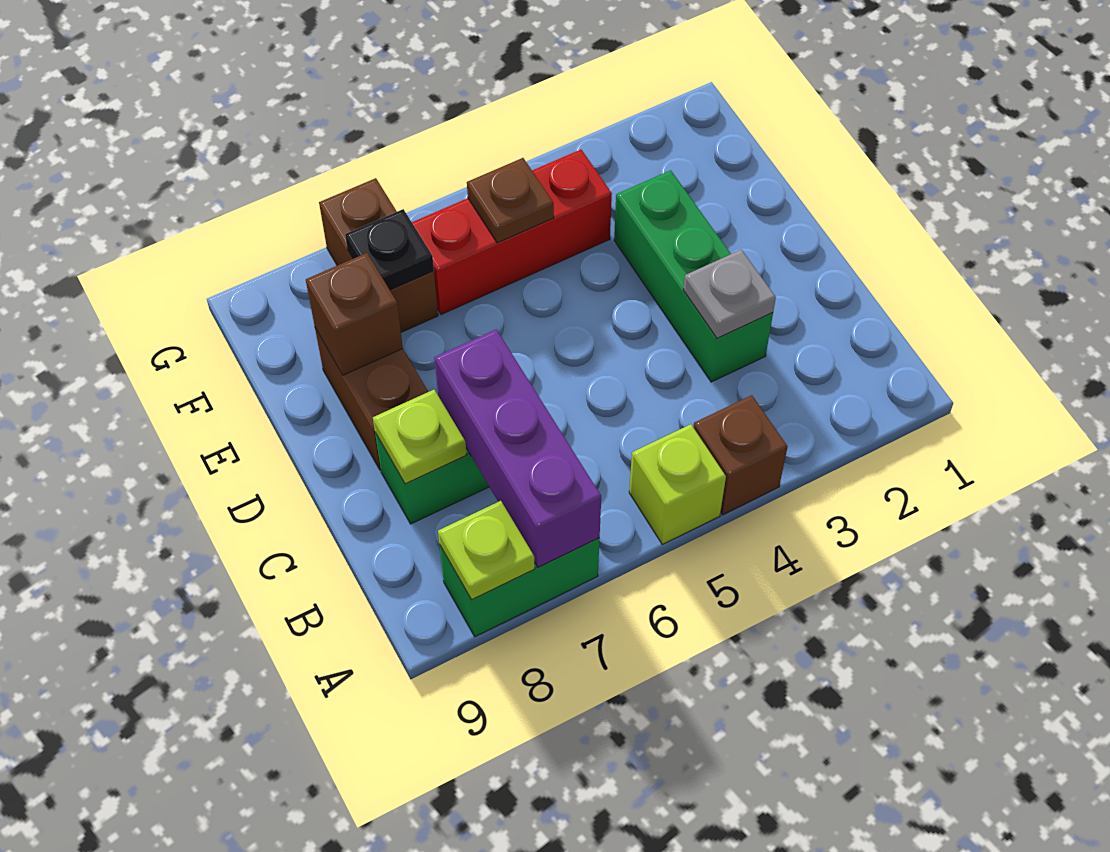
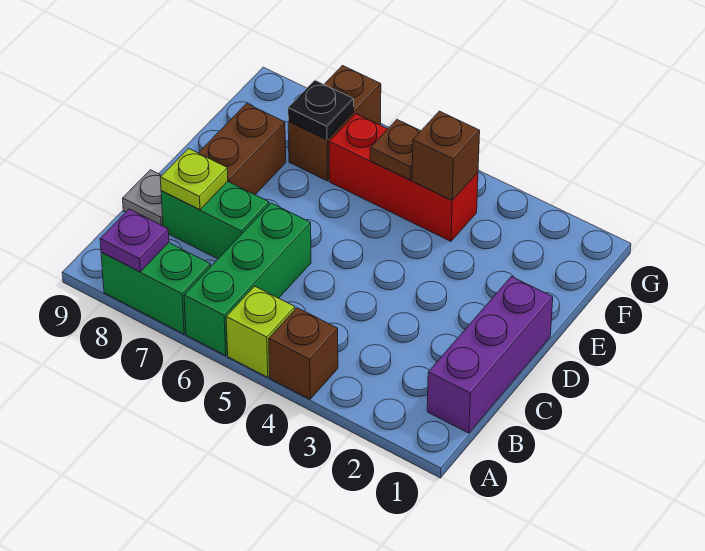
purple brick A7:C7 level 2 -> purple brick B1:D1 level 1
lime plate A8 level 2 -> purple plate A8 level 2
green brick C3:E3 level 1 -> green brick A6:C6 level 1
grey plate C3 level 2 -> grey plate C9 level 1
brown brick E8 level 2 -> brown brick F4 level 2

